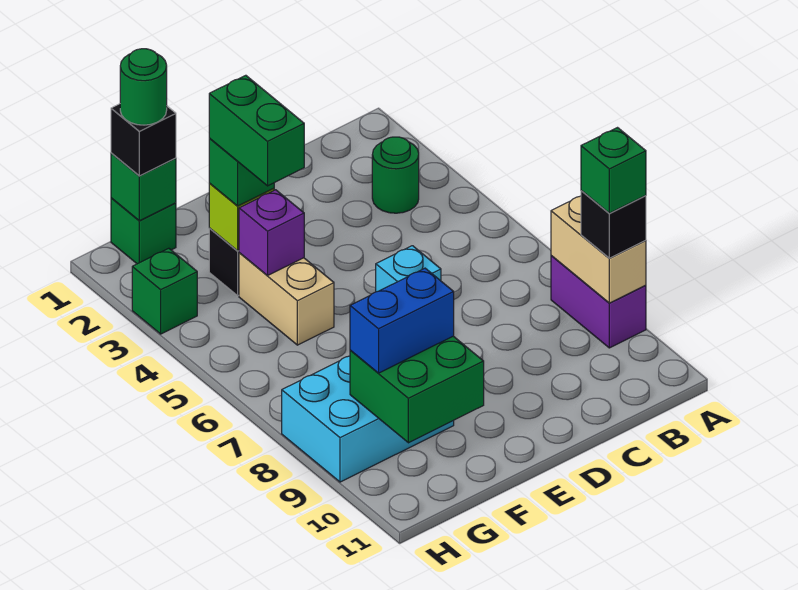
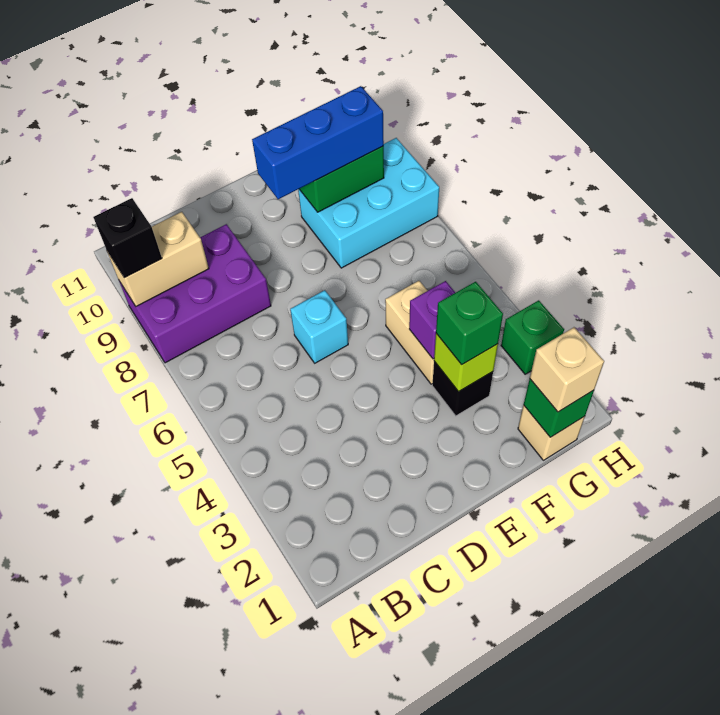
purple brick A8:A9 level 1 -> purple brick A8:C9 level 1
tan brick A8:A9 level 2 -> tan brick A9:B9 level 2
green brick A9 level 4 -> none
green round brick B3 level 1 -> none
green brick F3:F4 level 4 -> none
blue brick F9:G9 level 3 -> blue brick E9:G9 level 3
green brick G1 level 1 -> tan brick G1 level 1
black brick G1 level 3 -> tan brick G1 level 3
green round brick G1 level 4 -> none

